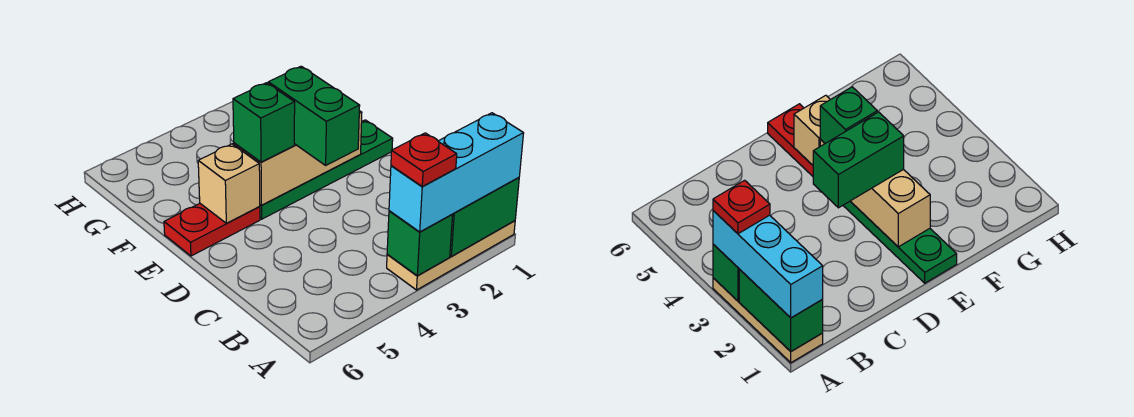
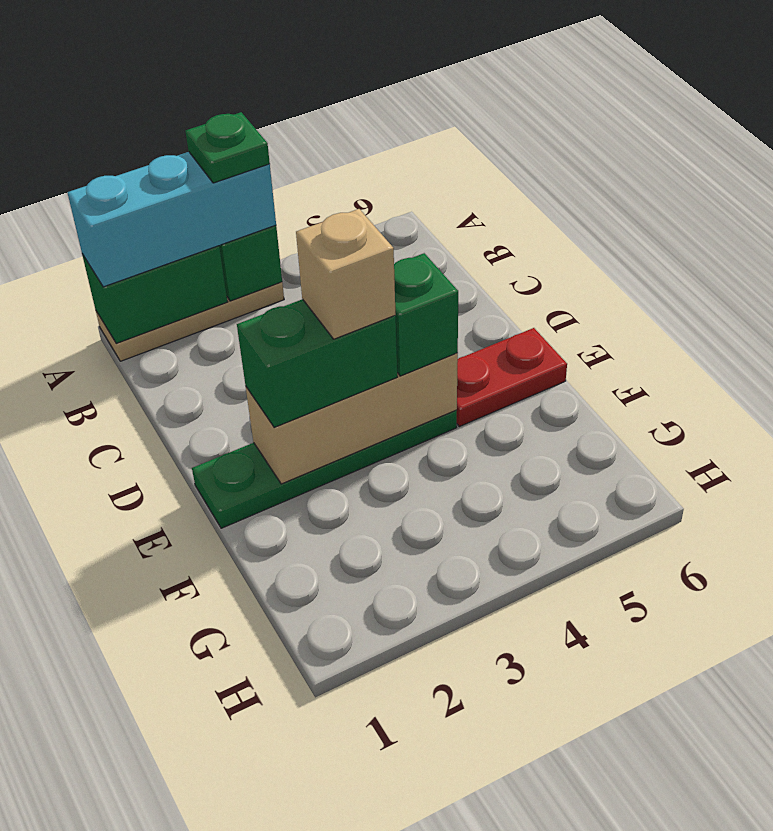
red plate A3 level 4 -> green plate A3 level 4
green brick D3:E3 level 3 -> green brick E2:E3 level 3
tan brick E5 level 2 -> tan brick E3 level 4

